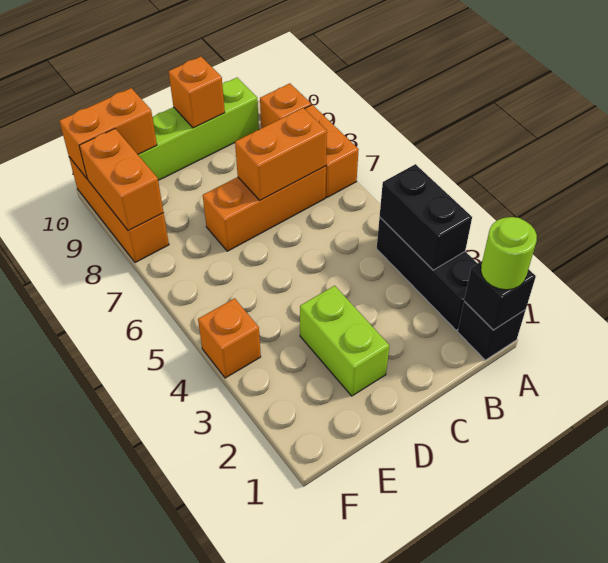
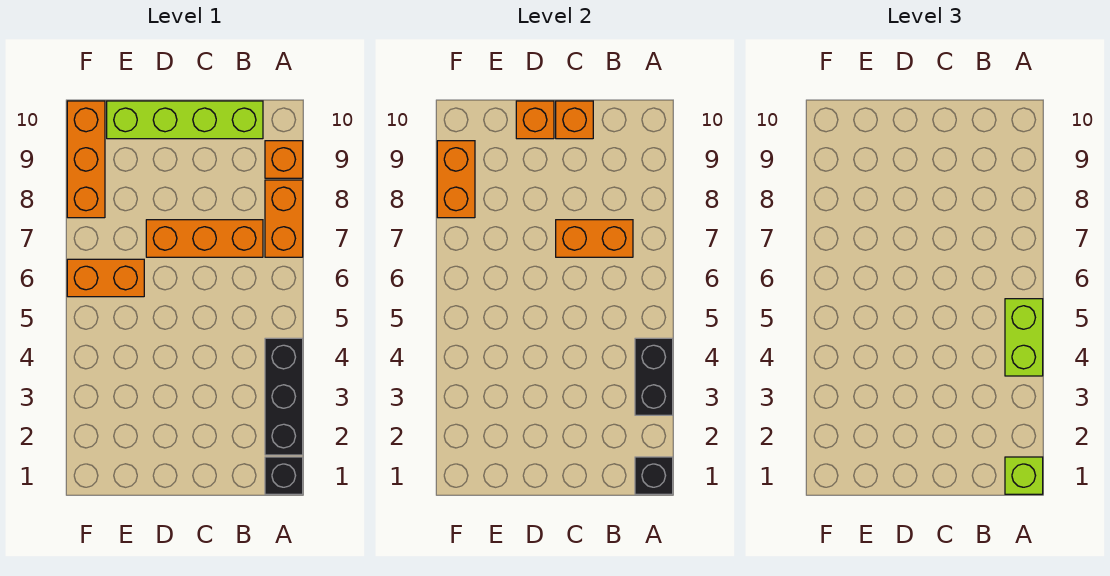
lime round brick A1 level 3 -> lime brick A1 level 3
lime brick D2:D3 level 1 -> lime brick A4:A5 level 3
orange brick E10:F10 level 2 -> orange brick E6:F6 level 1
orange brick F4 level 1 -> orange brick D10 level 2

